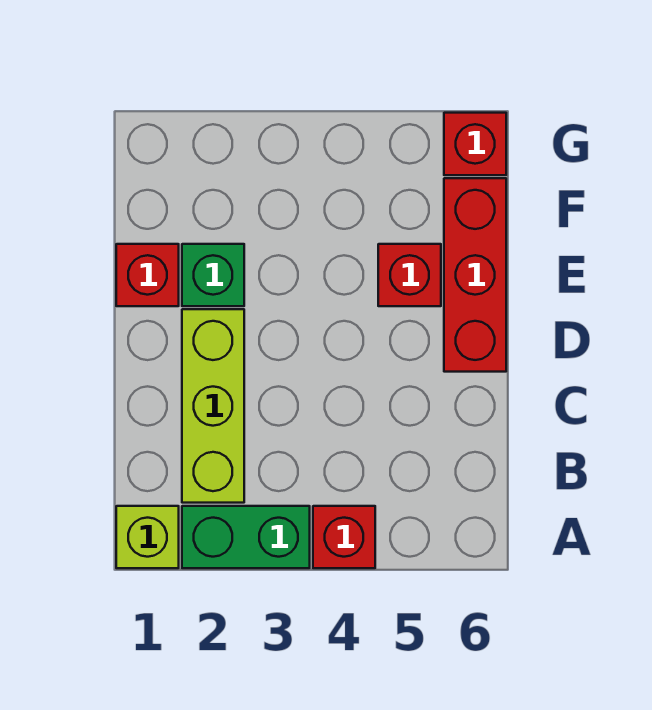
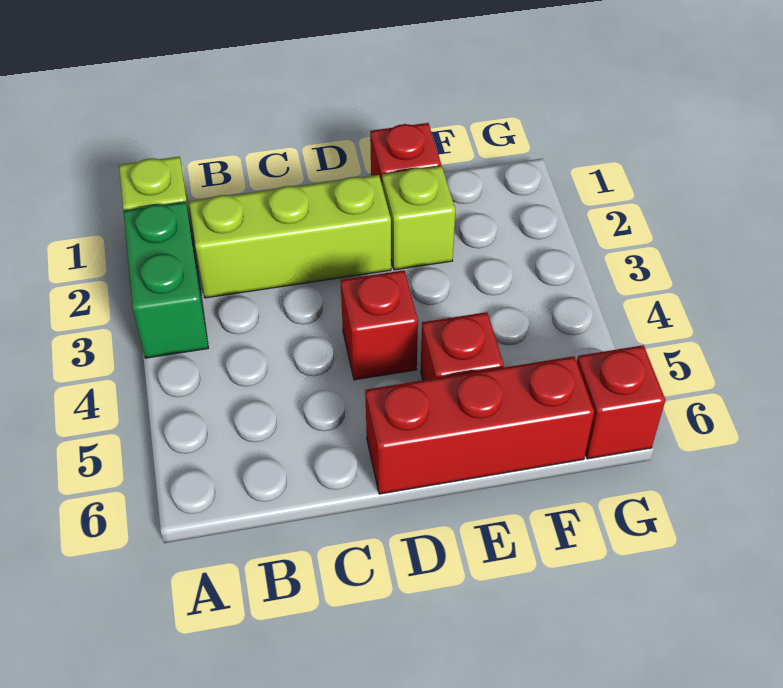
red brick A4 level 1 -> red brick D4 level 1
green brick E2 level 1 -> lime brick E2 level 1

